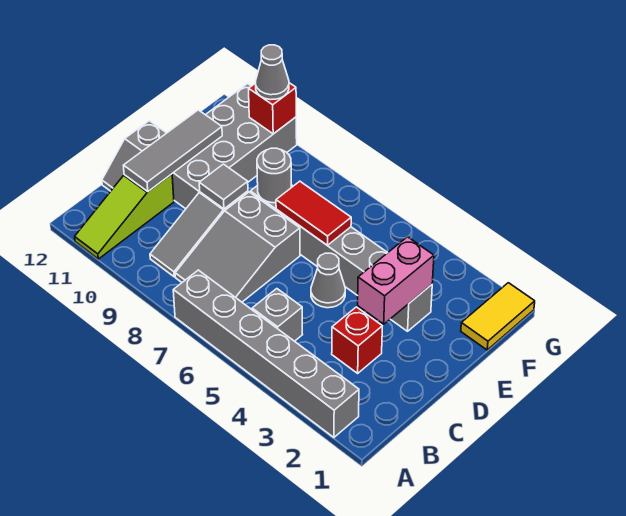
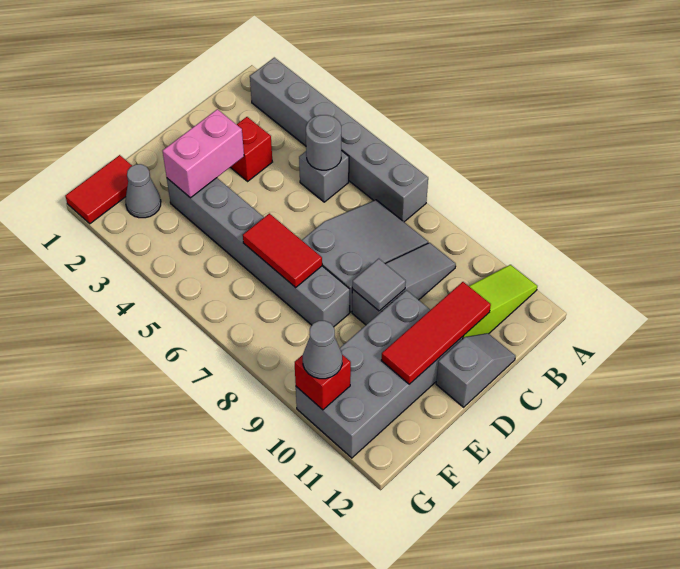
grey tile C11:E11 level 2 -> red tile C11:E11 level 2
grey cone D5 level 1 -> grey cone F2 level 1
grey round brick E8 level 2 -> grey round brick B5 level 2
yellow tile F1:G1 level 1 -> red tile F1:G1 level 1

